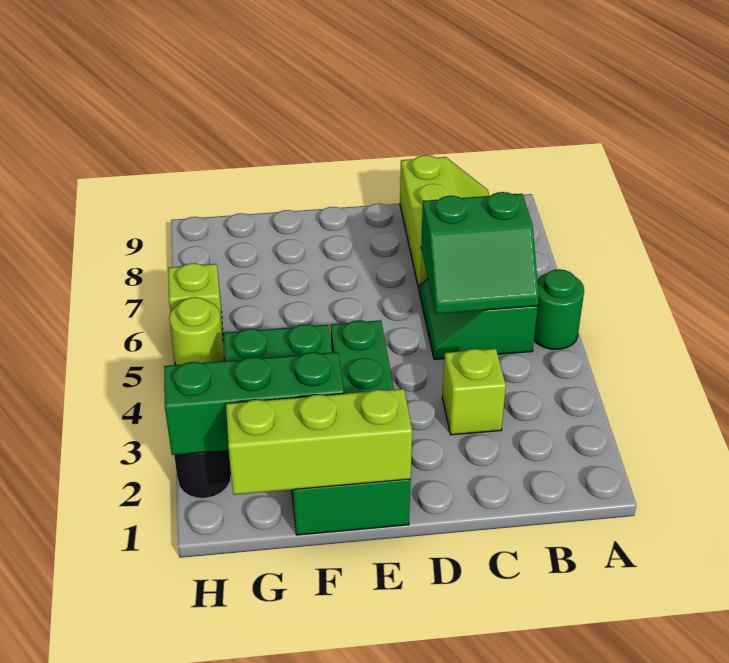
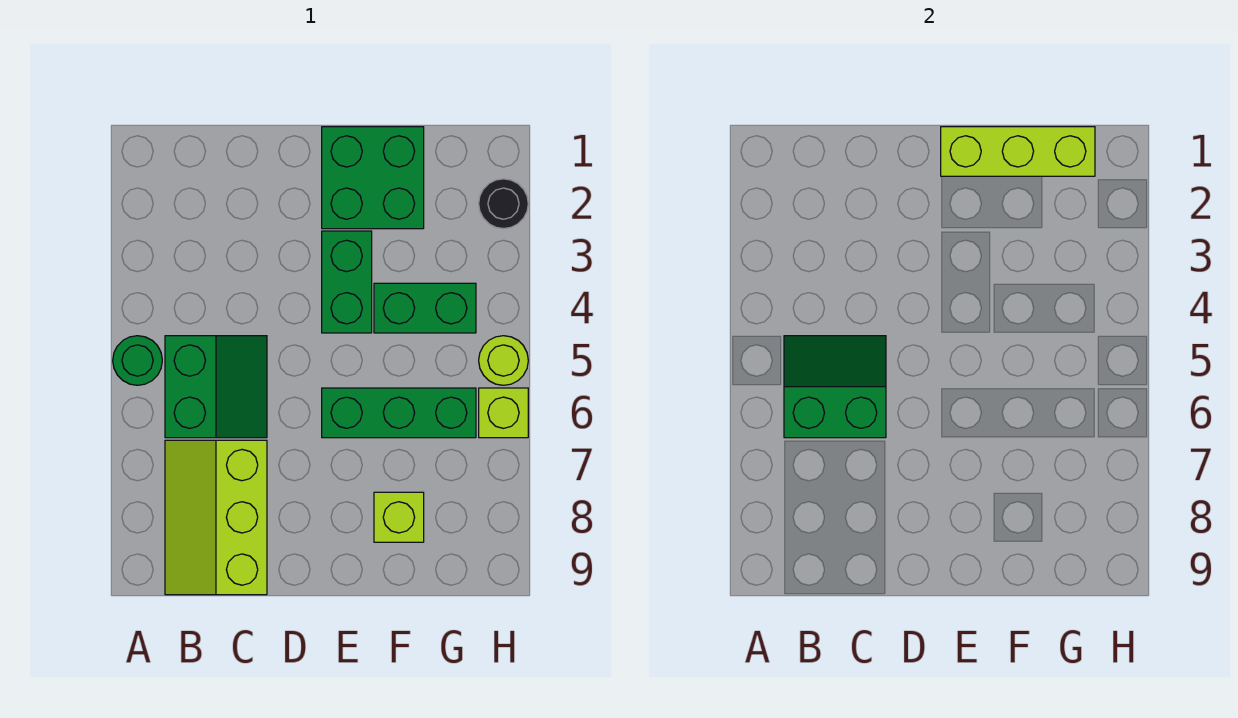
lime brick C3 level 1 -> lime brick F8 level 1
green brick F2:H2 level 2 -> green brick E6:G6 level 1

